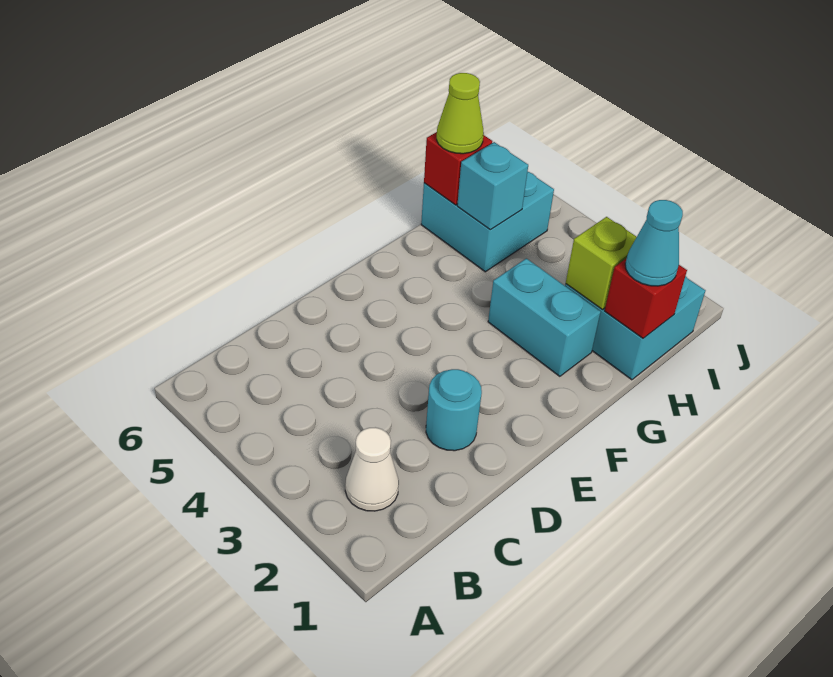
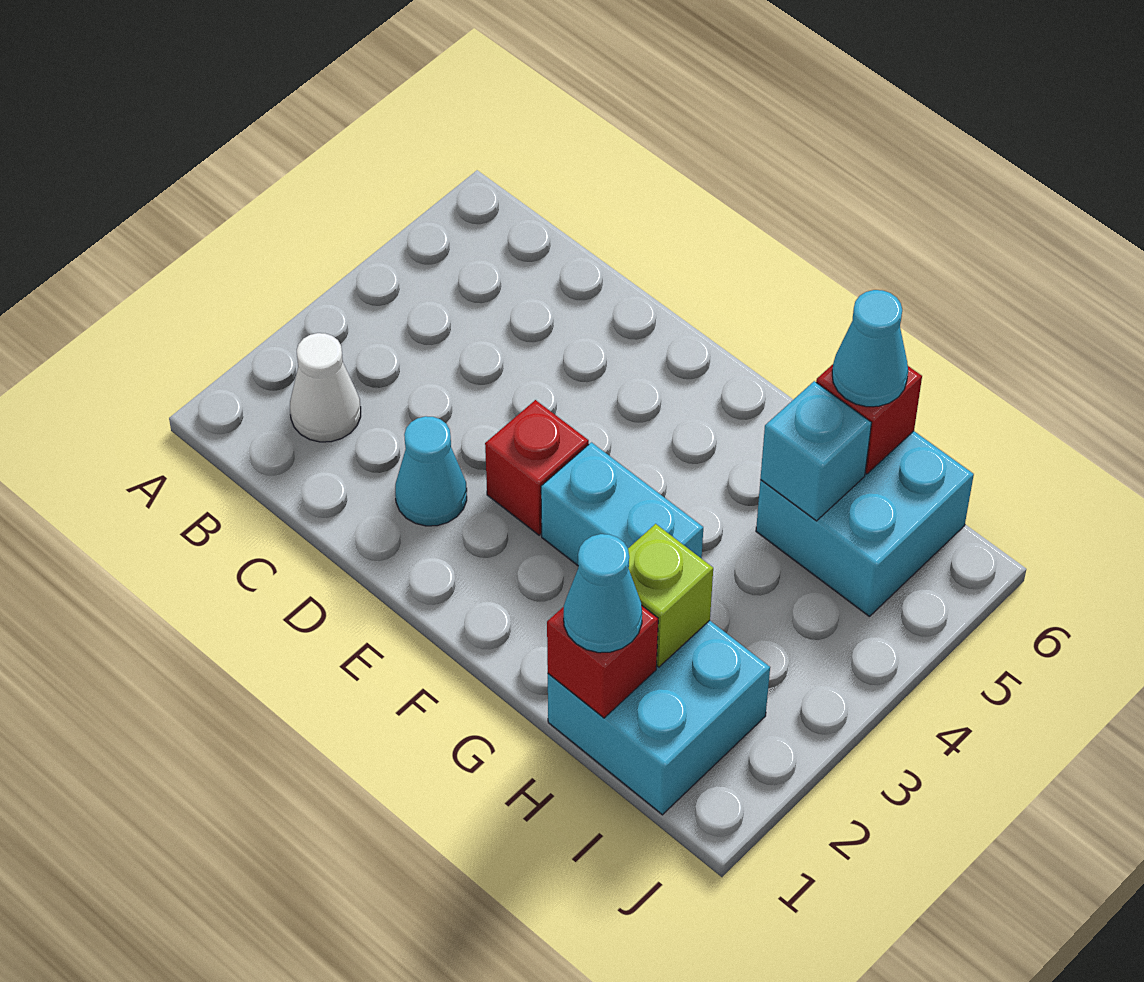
cyan round brick D2 level 1 -> cyan cone D2 level 1
none -> red brick E3 level 1
cyan brick G2:G3 level 1 -> cyan brick F3:G3 level 1
lime cone H6 level 3 -> cyan cone H6 level 3

